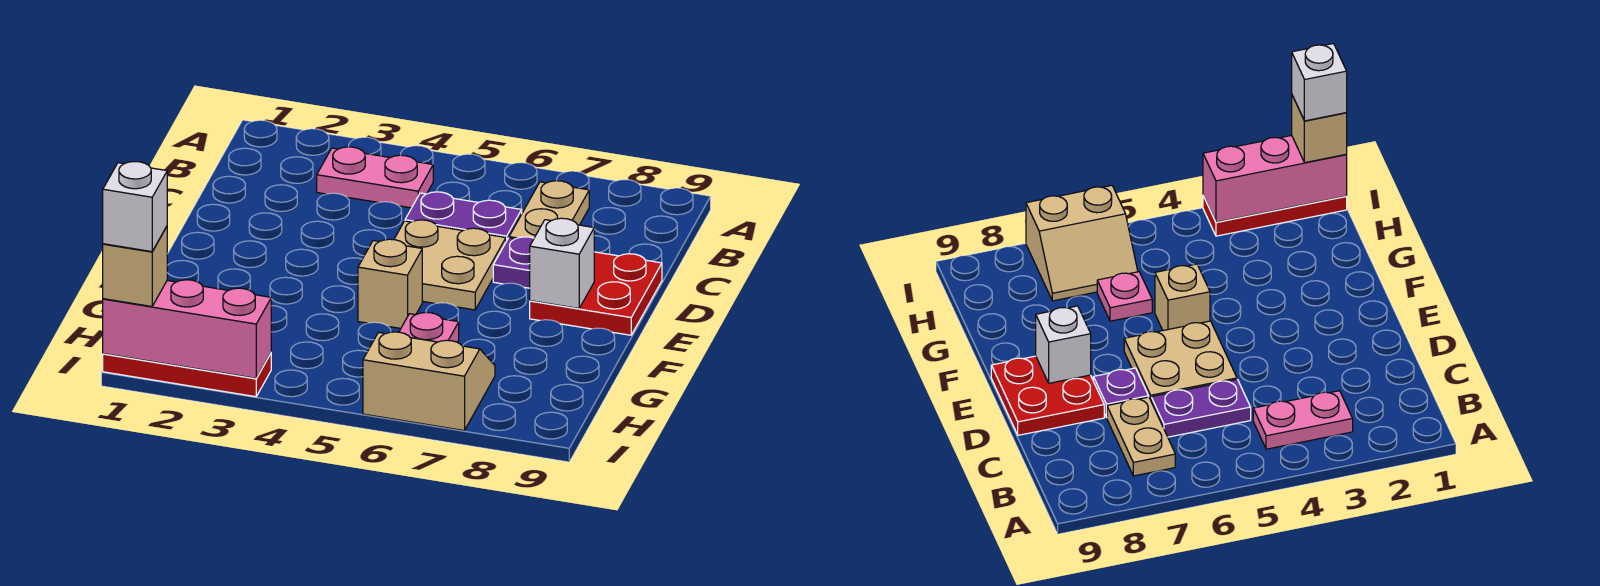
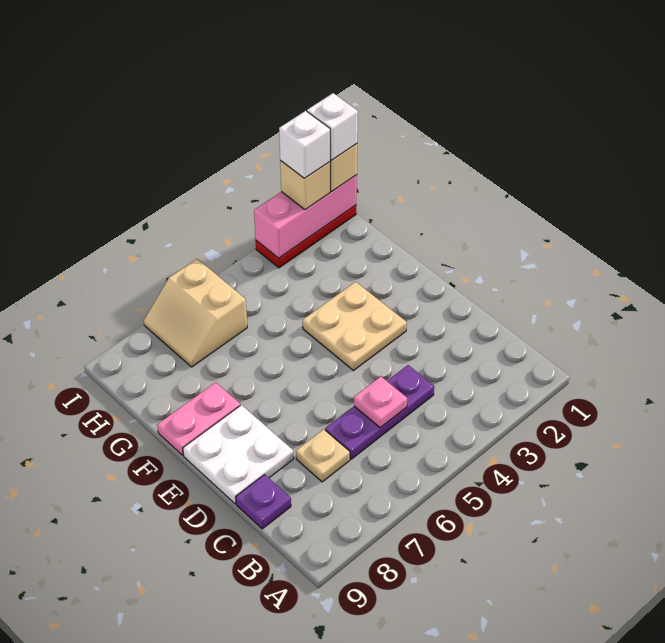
pink plate B3:B4 level 1 -> pink plate F8:F9 level 1
tan plate B7:C7 level 1 -> tan plate C7 level 1
purple plate C5:C6 level 1 -> purple plate C4:C6 level 1
tan plate D5:E6 level 1 -> tan plate E3:F4 level 1
purple plate D7 level 1 -> purple plate C9 level 1
red plate D8:E9 level 1 -> white plate D8:E9 level 1
white brick E8 level 2 -> white brick I2 level 4
tan brick F5 level 1 -> tan brick I2 level 3
pink plate G6 level 1 -> pink plate C5 level 2
tan slope H6:I7 level 1 top I -> tan slope H6:I7 level 1 top 6

